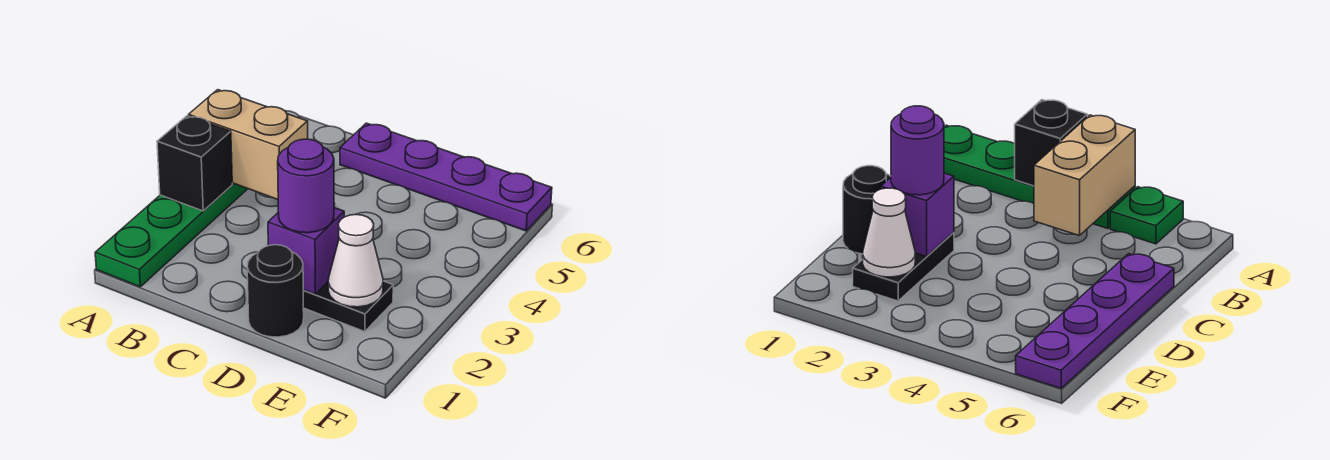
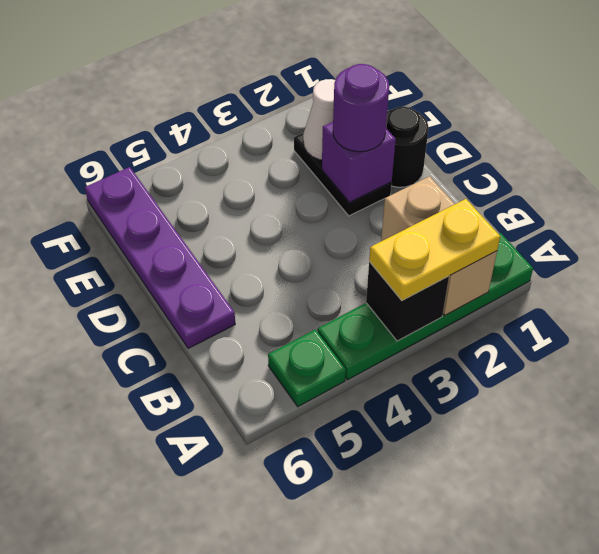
none -> yellow plate A2:A3 level 3
tan brick A4:B4 level 2 -> tan brick A2:B2 level 2

